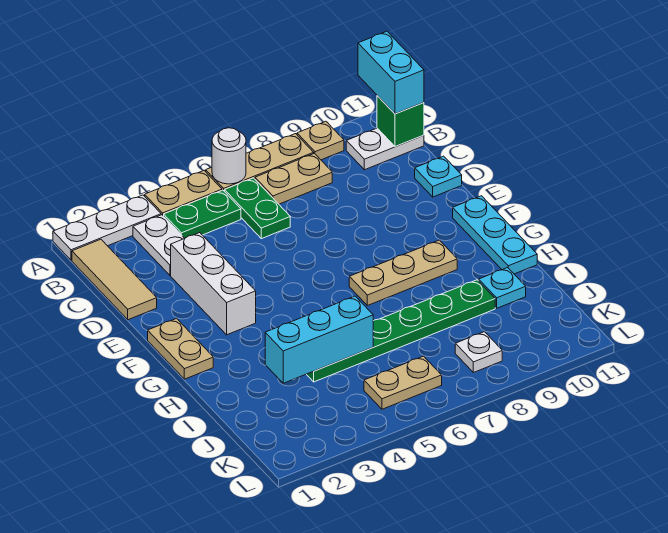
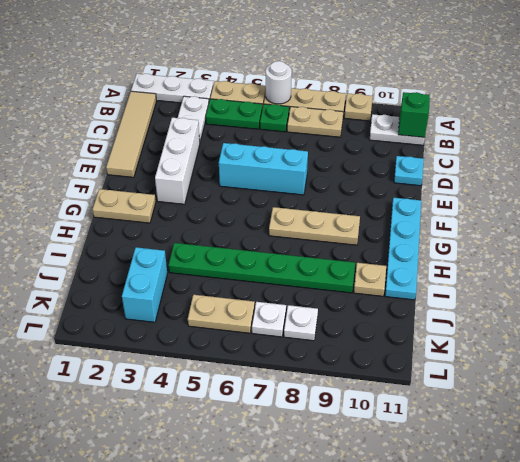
cyan brick A11:B11 level 3 -> cyan brick J3:K3 level 1
tan tile B1:D1 level 1 -> tan tile B1:E1 level 1
green plate B6:C6 level 1 -> green plate B6 level 1
tan plate F1:G1 level 1 -> tan plate G1:G2 level 1
cyan plate F11:H11 level 1 -> cyan plate F11:I11 level 1
cyan brick I3:I5 level 2 -> cyan brick E5:E7 level 1
cyan plate I10 level 1 -> tan plate I10 level 1
none -> white plate K7 level 1

